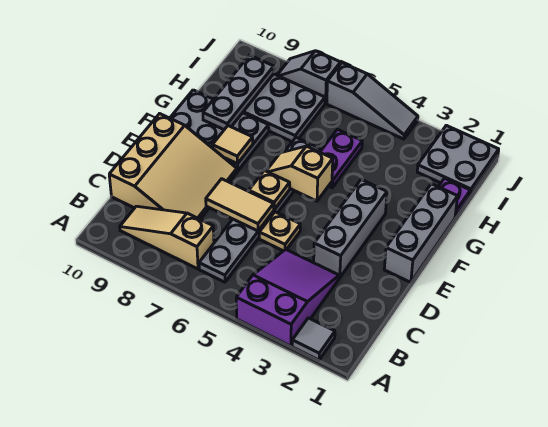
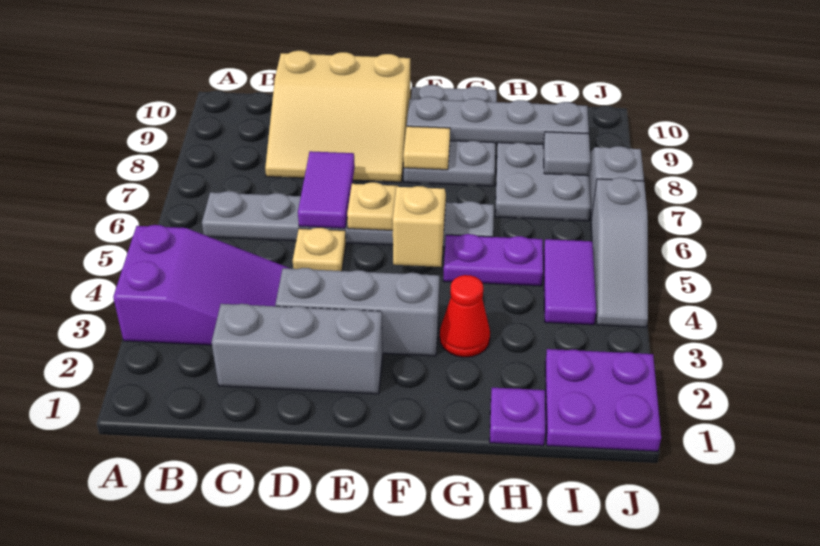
grey tile A2 level 1 -> grey tile I8 level 2
tan slope B7:B9 level 1 top 7 -> none
tan tile D6:D7 level 2 -> purple tile D6:D7 level 2
grey brick E1:G1 level 1 -> grey brick C2:E2 level 1
none -> red cone G3 level 1
grey plate G9:I9 level 2 -> grey plate F9:I9 level 2
grey plate I1:J2 level 1 -> purple plate I1:J2 level 1
none -> purple tile I4:I5 level 1

